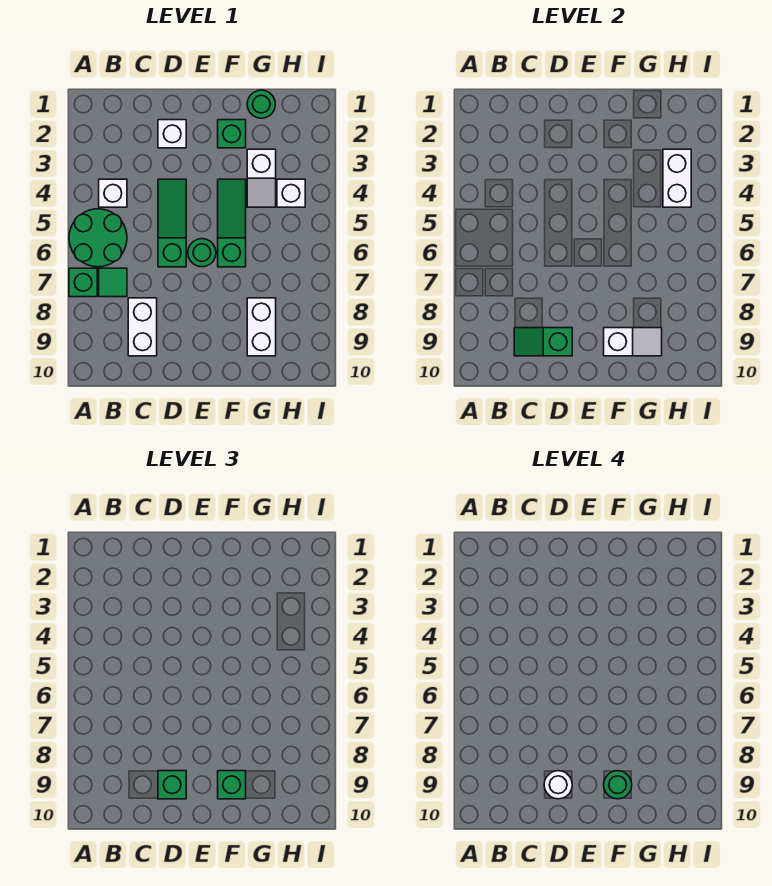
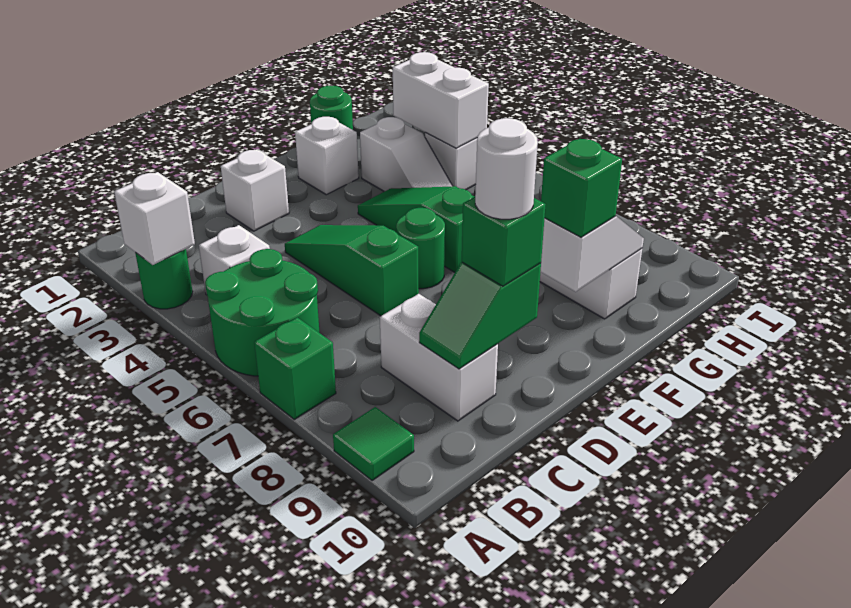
none -> white brick A3 level 2
green tile B7 level 1 -> green tile A9 level 1
green brick F2 level 1 -> white brick F2 level 1
green round brick F9 level 4 -> green round brick A3 level 1

